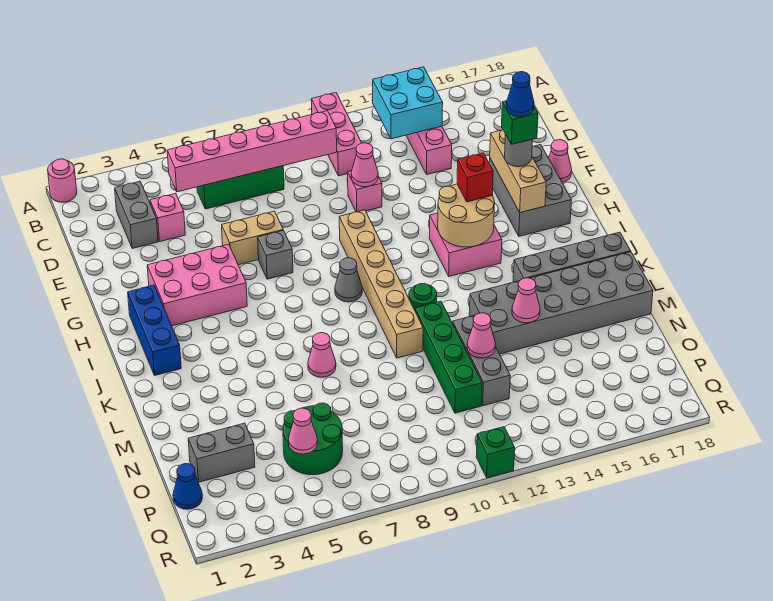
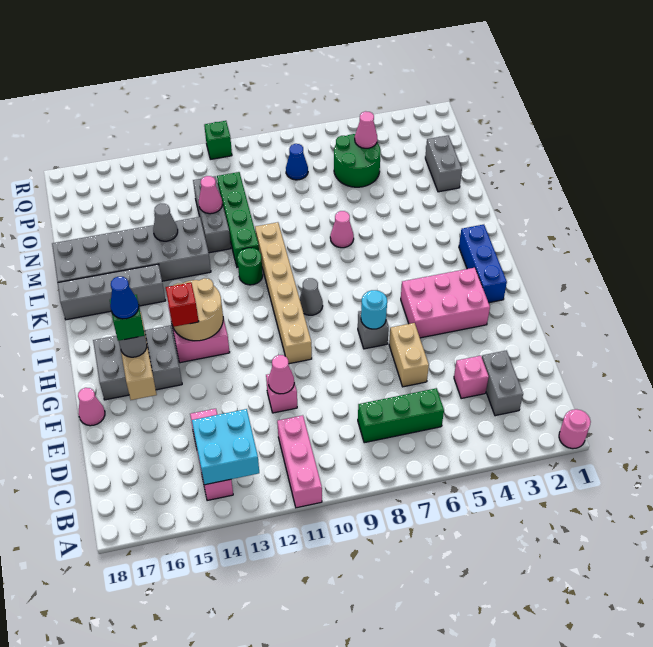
pink brick C5:C10 level 2 -> none
tan brick F6:F7 level 1 -> tan brick E6:F6 level 1
grey brick F16:H17 level 1 -> grey brick G15:H17 level 1
none -> cyan round brick G7 level 2
pink cone M14 level 2 -> grey cone M14 level 2
grey brick O2:O3 level 1 -> grey brick N2:O2 level 1
blue cone P1 level 1 -> blue cone P8 level 1

